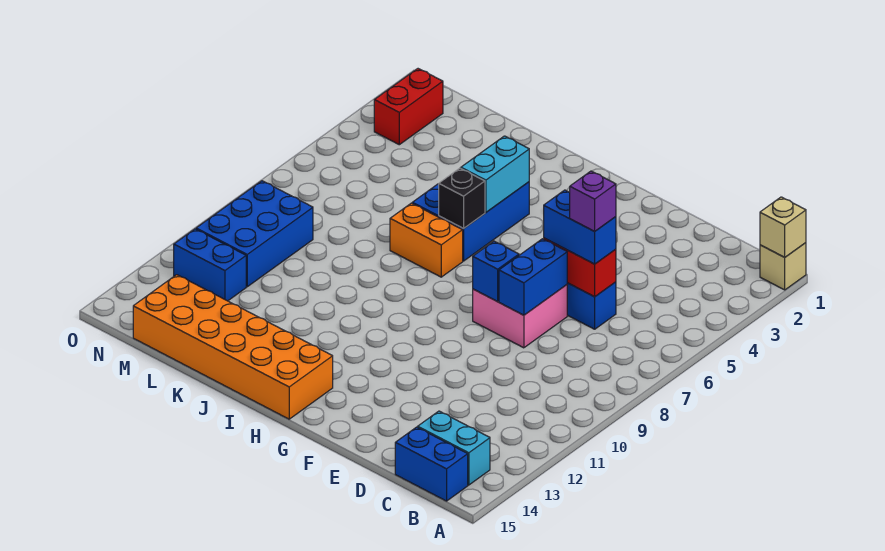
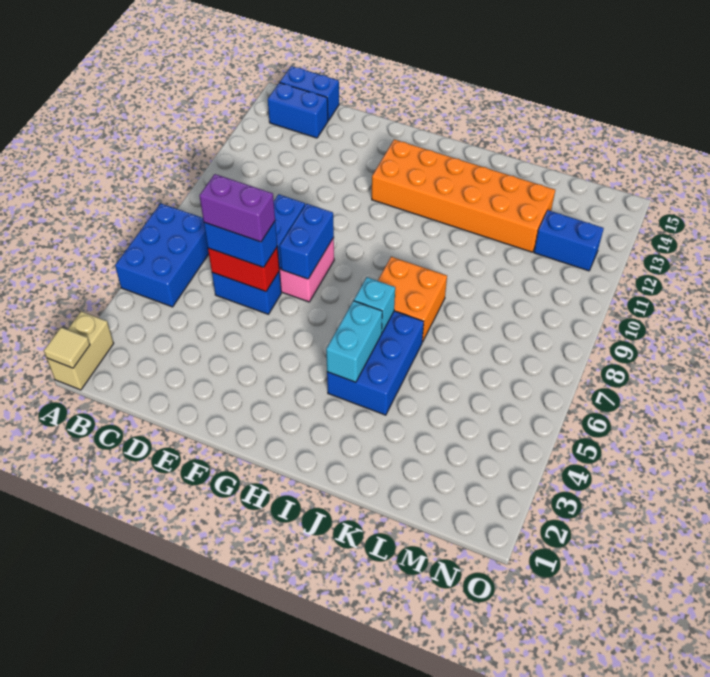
tan brick A1 level 1 -> tan brick A1:A2 level 1
tan brick A1 level 2 -> tan tile A1 level 2
cyan brick B14:C14 level 1 -> blue brick B14:C14 level 1
purple brick D6 level 4 -> purple brick D6:E6 level 4
blue brick F8 level 2 -> blue brick F7:F8 level 2
orange brick H14:M15 level 1 -> orange brick G12:L13 level 1
black brick I6 level 2 -> cyan brick I6 level 2
orange brick I7:J7 level 1 -> orange brick I7:J8 level 1
blue brick M9:N11 level 1 -> blue brick A5:B7 level 1
red brick N2:N3 level 1 -> none

